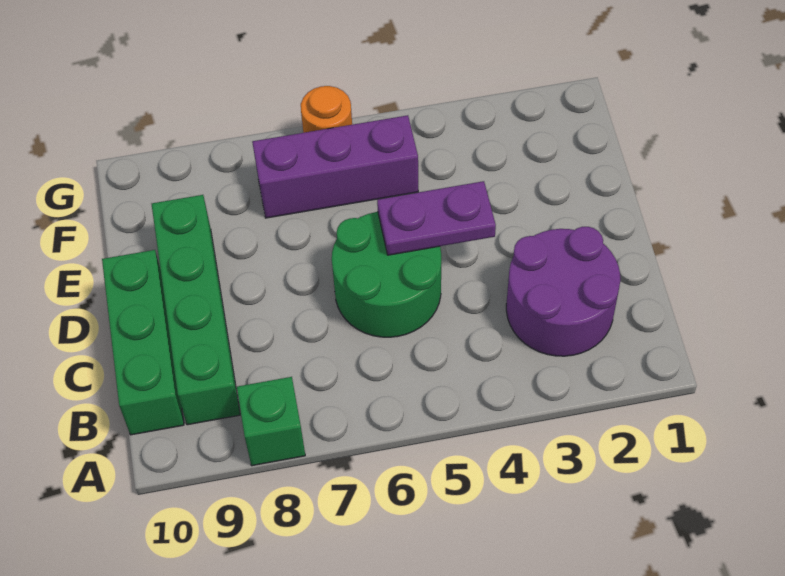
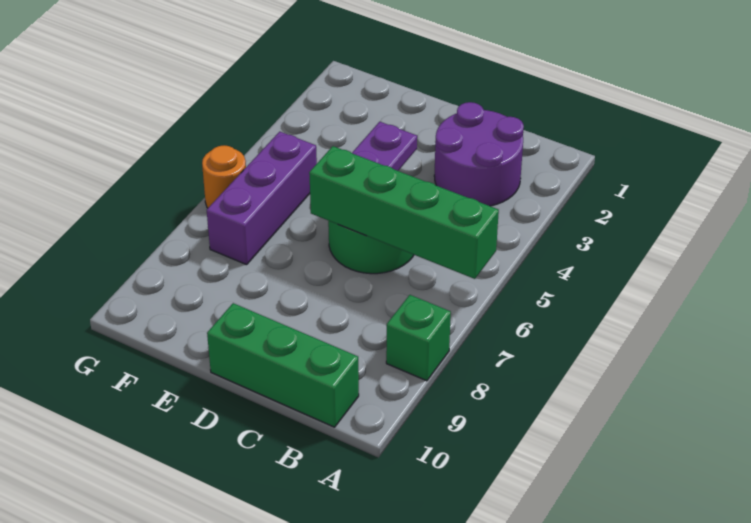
green brick B9:E9 level 1 -> green brick A6:D6 level 2

